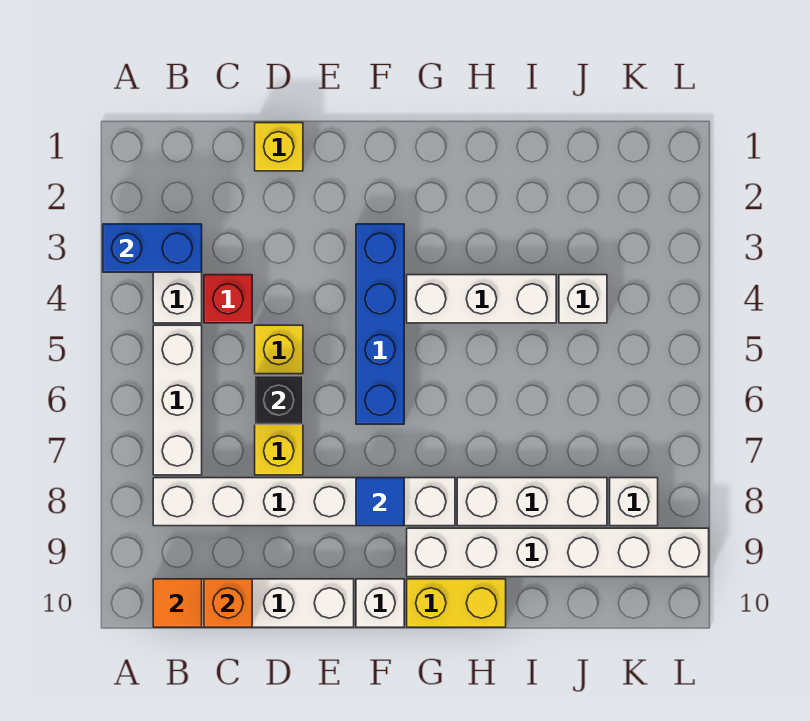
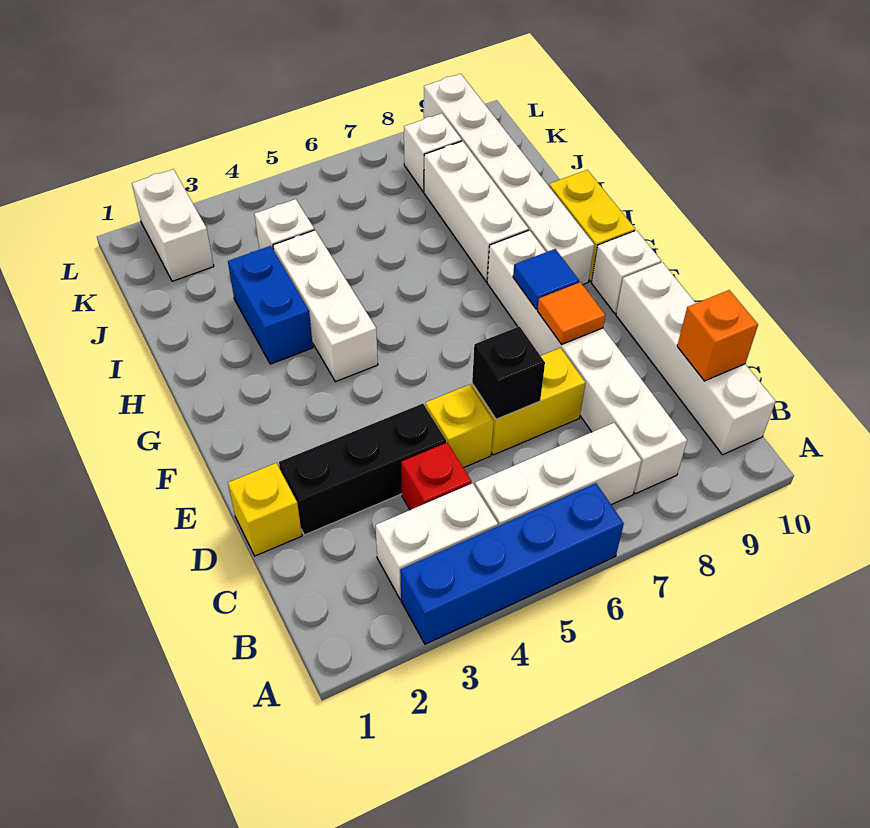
blue brick A3:B3 level 2 -> blue brick H3:I3 level 1
orange tile B10 level 2 -> orange tile E8 level 2
none -> black brick D2:D4 level 1
blue brick F3:F6 level 1 -> blue brick A3:A6 level 1
none -> white brick K2:L2 level 1

